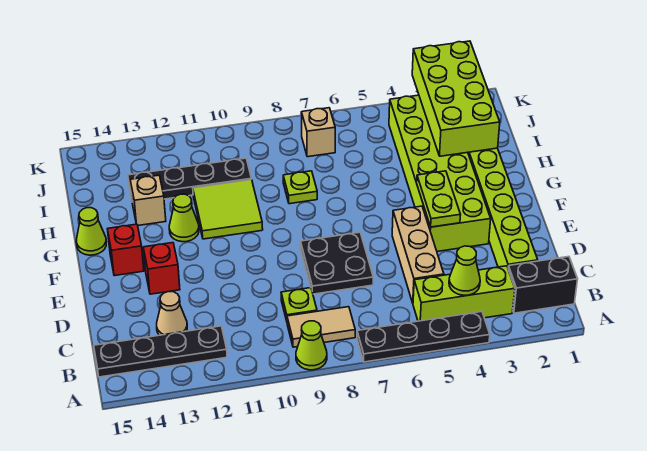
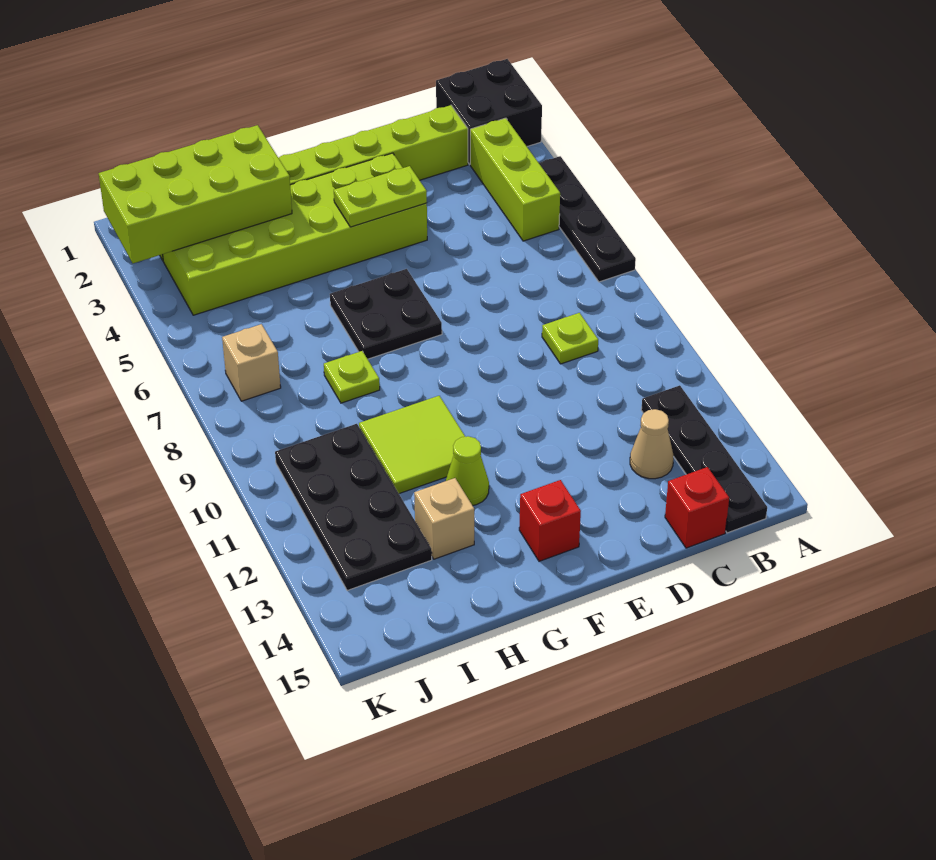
lime cone A9 level 1 -> none
black brick B1:B2 level 1 -> black brick A1:B2 level 1
lime cone B4 level 2 -> none
tan tile B8:B9 level 1 -> none
tan brick C5:E5 level 1 -> none
black plate D7:E8 level 1 -> black plate F6:G7 level 1
red brick E13 level 1 -> red brick C15 level 1
lime cone G15 level 1 -> none
black plate I10:I13 level 1 -> black plate I10:J13 level 1

